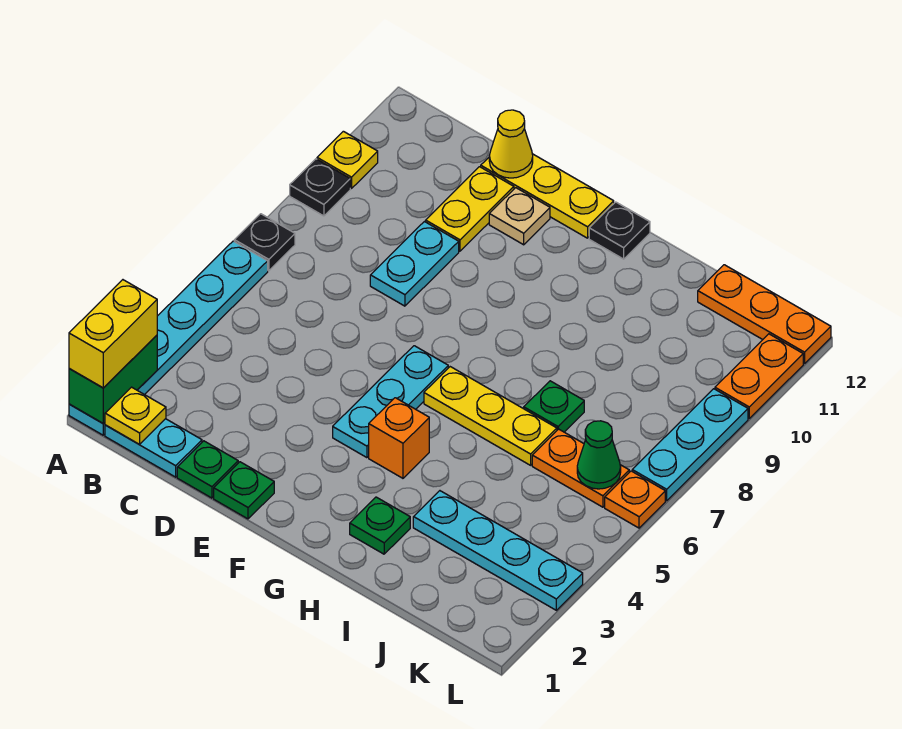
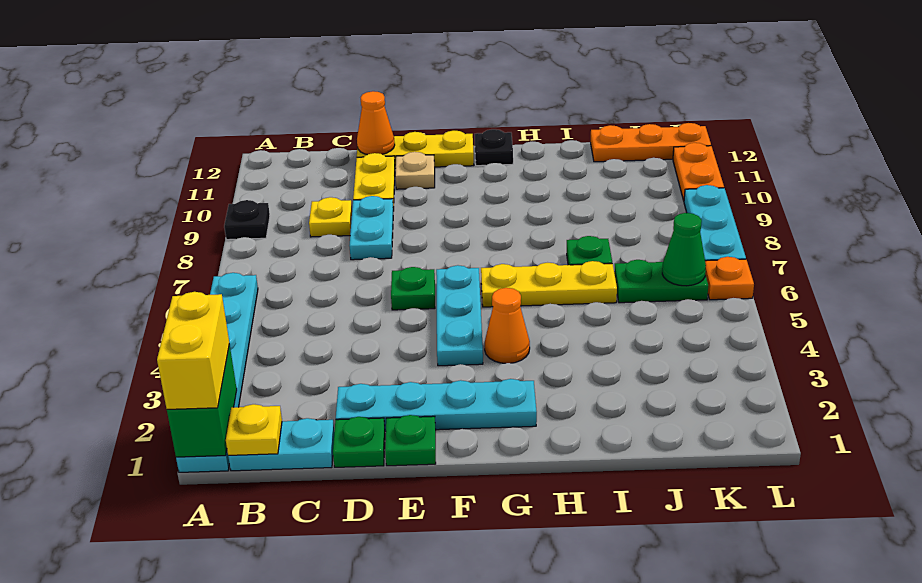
black plate A7 level 1 -> none
yellow plate A10 level 1 -> yellow plate C9 level 1
yellow cone D12 level 2 -> orange cone D12 level 2
orange brick G4 level 1 -> orange cone G4 level 1
green plate H2 level 1 -> green plate E6 level 1
cyan plate I3:L3 level 1 -> cyan plate D2:G2 level 1
orange plate J6:K6 level 1 -> green plate J6:K6 level 1

